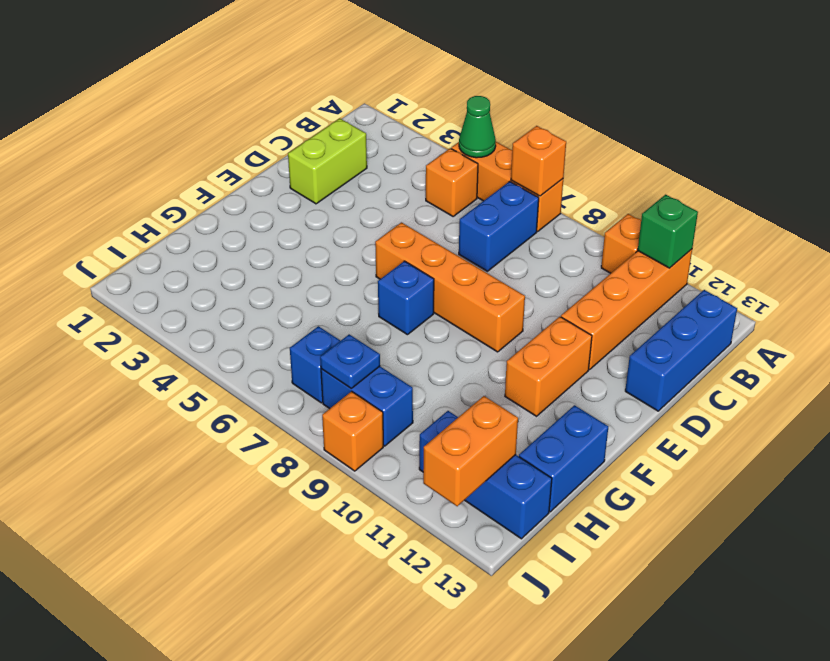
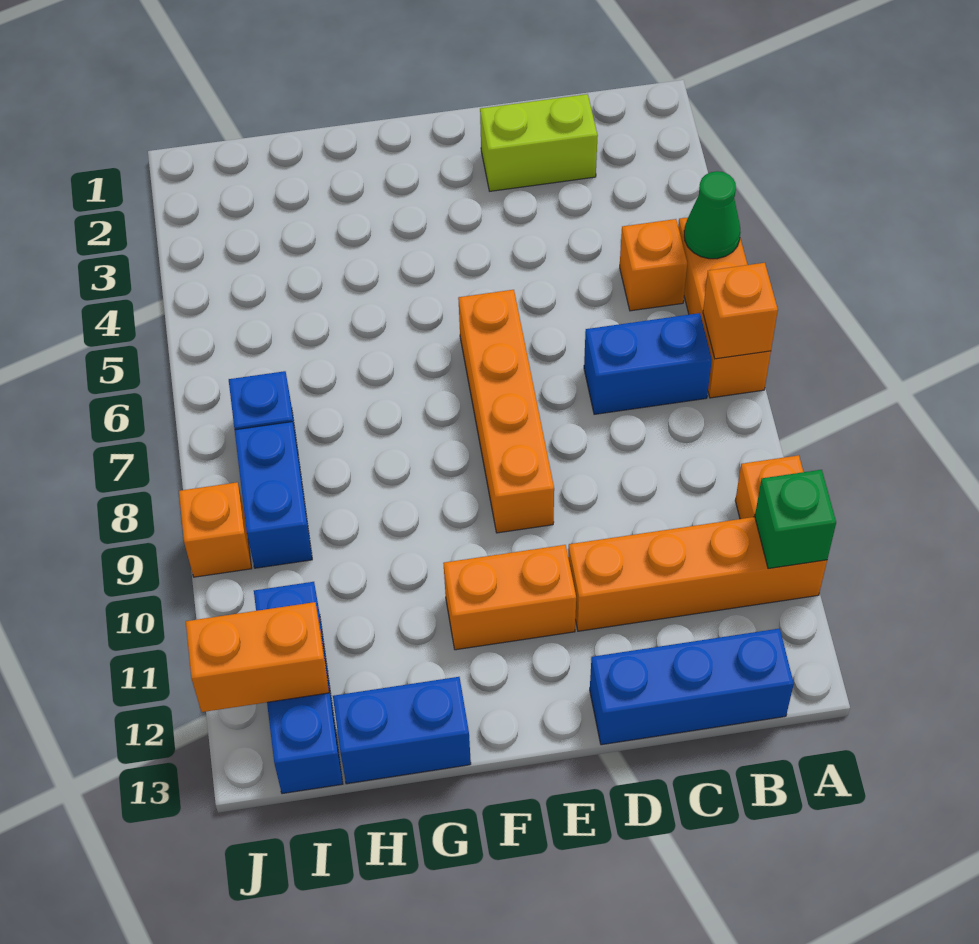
blue brick F7 level 1 -> none
blue plate I8 level 2 -> none

